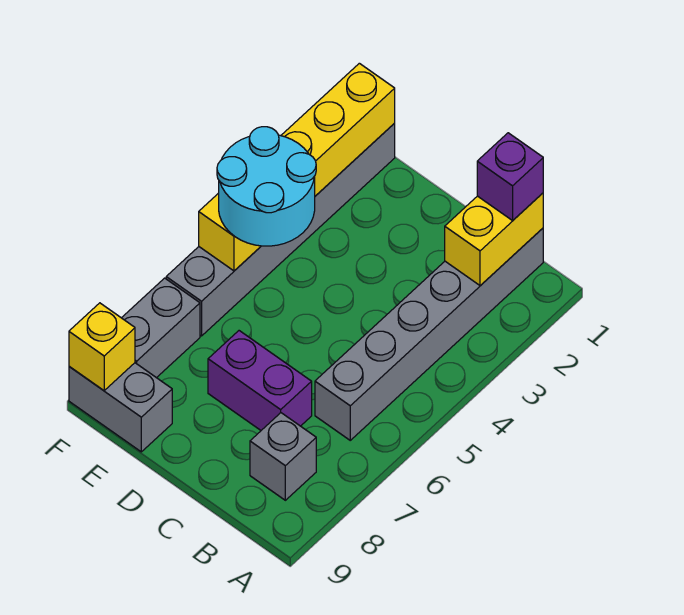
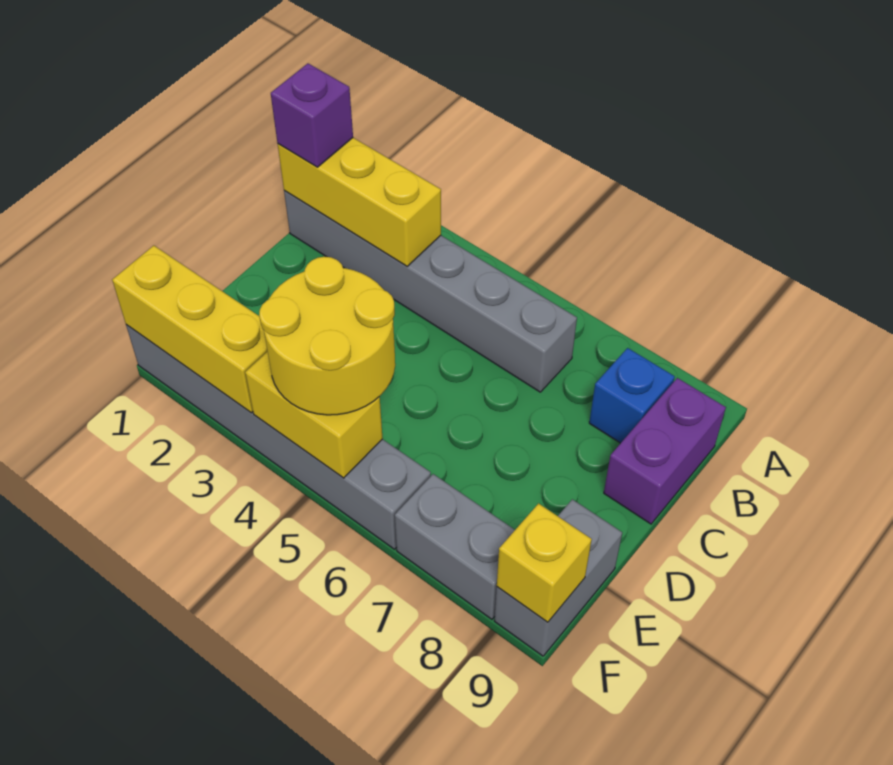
yellow brick B1:B2 level 2 -> yellow brick B1:B3 level 2
grey brick B8 level 1 -> blue brick B8 level 1
purple brick C7:D7 level 1 -> purple brick B9:C9 level 1
cyan round brick E4:F5 level 3 -> yellow round brick E4:F5 level 3

